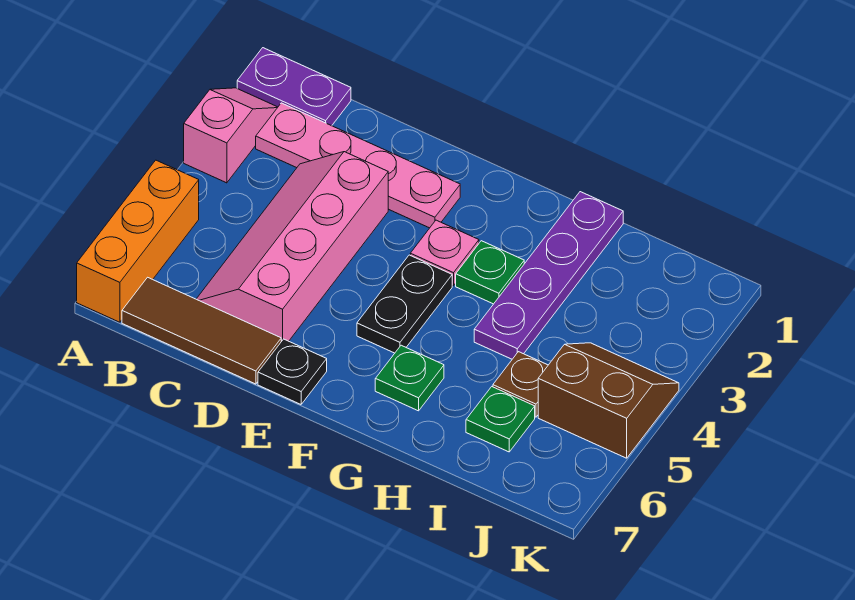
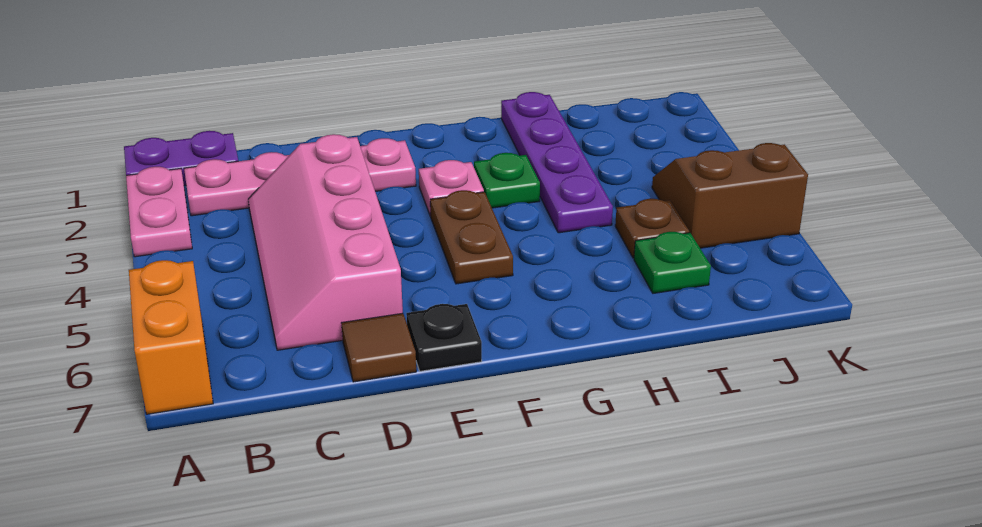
pink slope A2:A3 level 1 top 3 -> pink plate A2:A3 level 1
orange brick A5:A7 level 1 -> orange brick A6:A7 level 1
brown tile B7:D7 level 1 -> brown tile D7 level 1
black plate F4:F5 level 1 -> brown plate F4:F5 level 1
green plate G6 level 1 -> none

